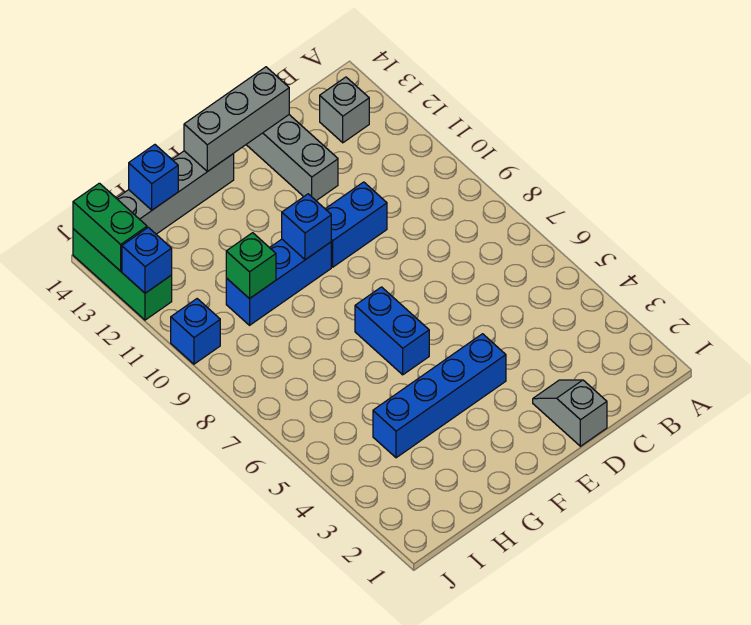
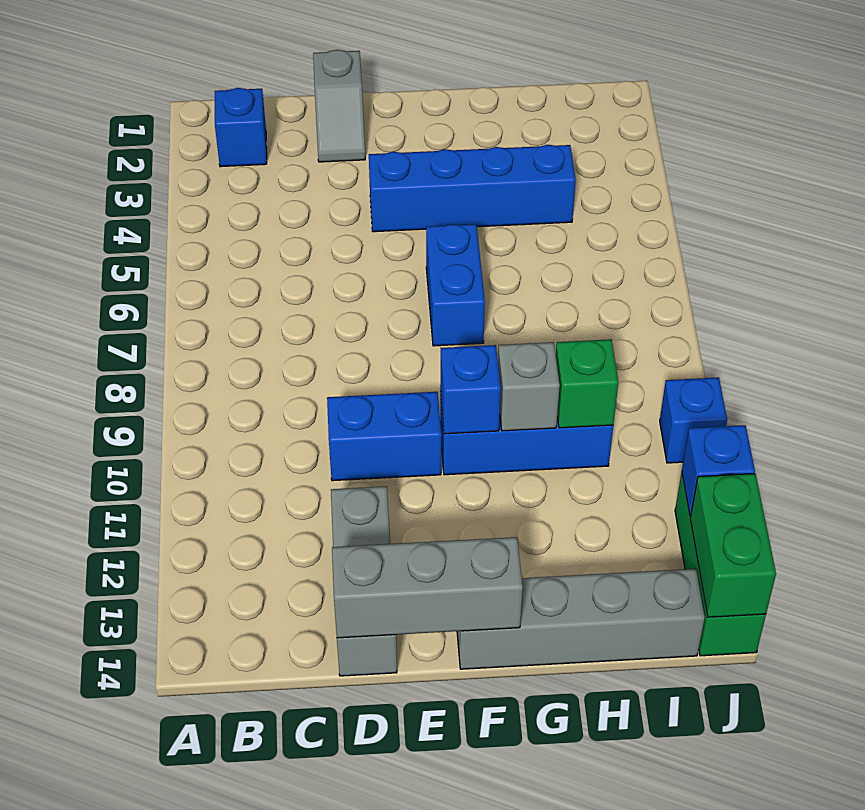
grey brick B13 level 1 -> grey brick G10 level 2
blue brick H14 level 2 -> blue brick B2 level 1

